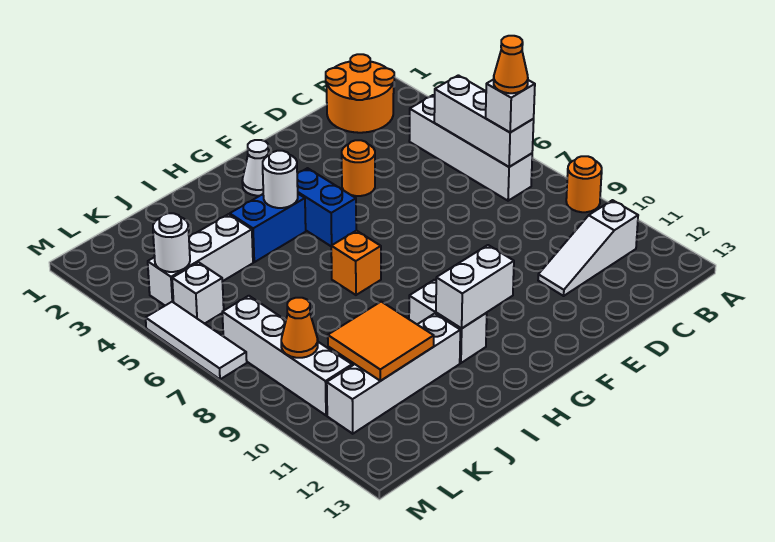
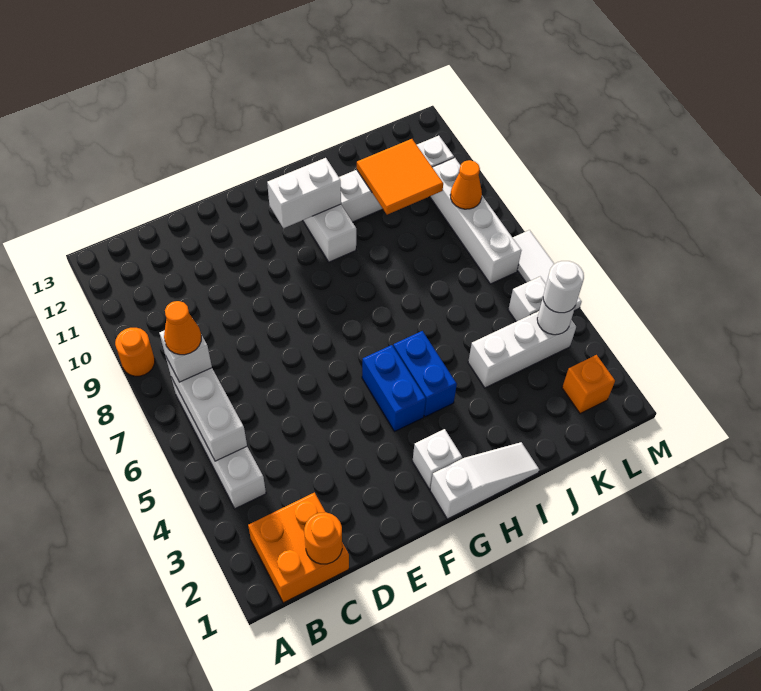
orange round brick B1:C2 level 1 -> orange brick B1:C2 level 1
white slope B11:D11 level 1 top B -> white slope G1:I1 level 1 top G
orange round brick E4 level 1 -> orange round brick C1 level 2
white cone G2 level 1 -> white brick G2 level 1
blue brick H4:I4 level 1 -> blue brick H4:H5 level 1
white round brick H4 level 2 -> white round brick L4 level 3
orange brick H7 level 1 -> orange brick L2 level 1

